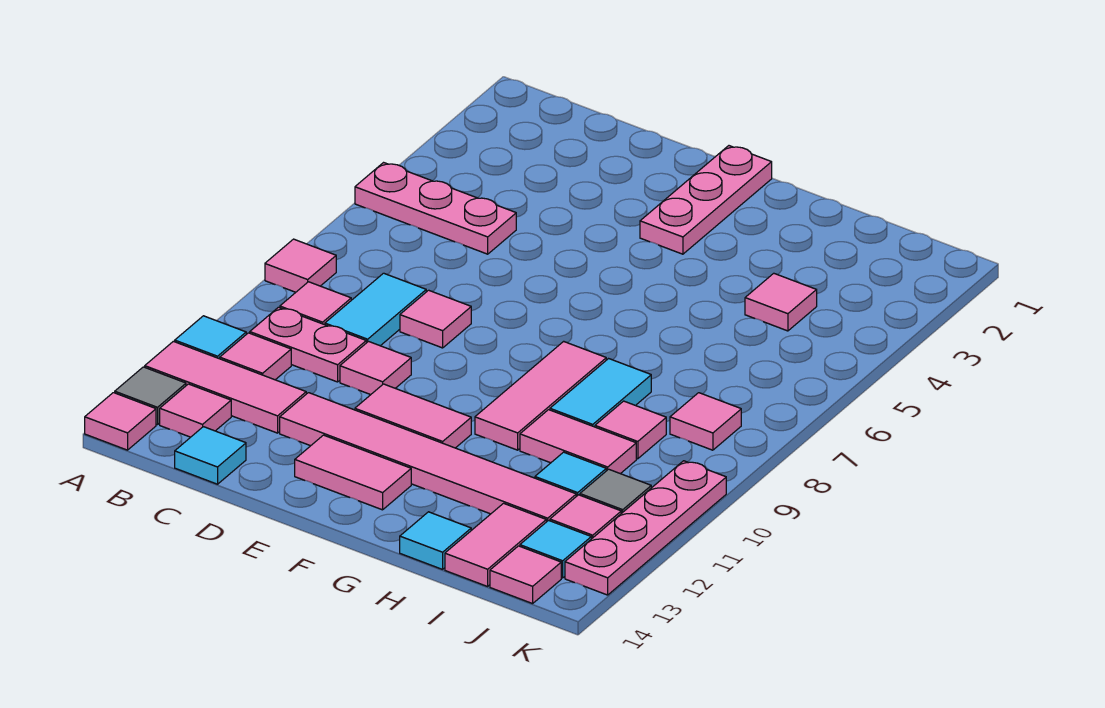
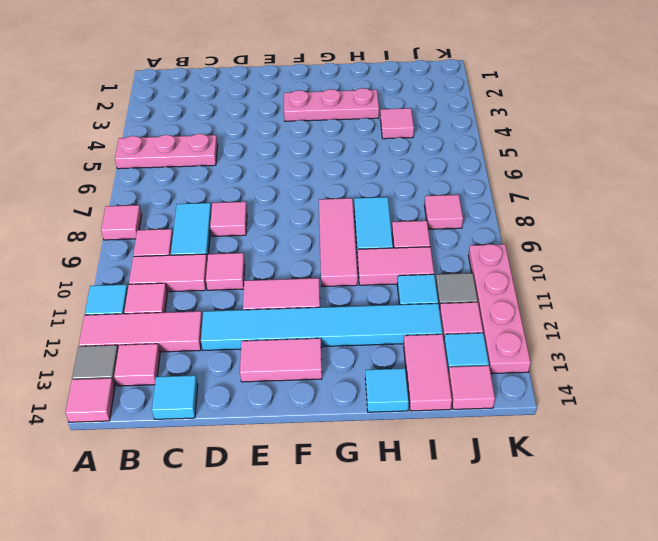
pink plate B10:C10 level 1 -> pink tile B10:C10 level 1
pink tile D12:I12 level 1 -> cyan tile D12:I12 level 1
pink plate F1:F3 level 1 -> pink plate F3:H3 level 1

